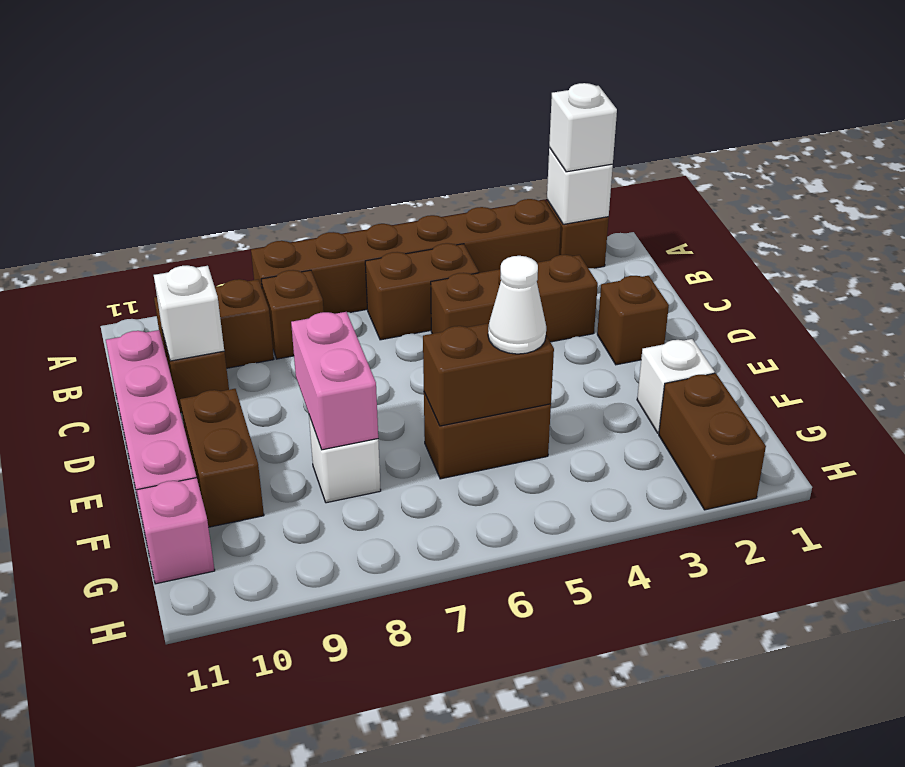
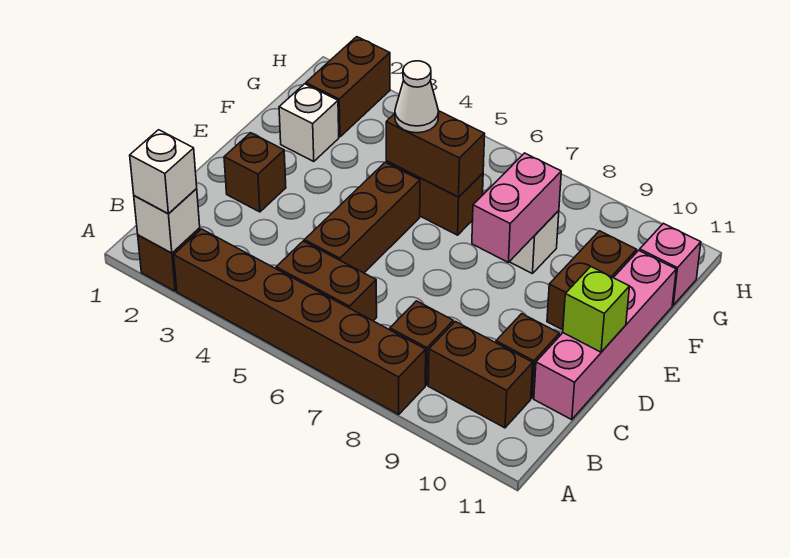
brown brick C3:C5 level 1 -> brown brick C5:E5 level 1
white brick C10 level 2 -> none
none -> lime brick D11 level 2

